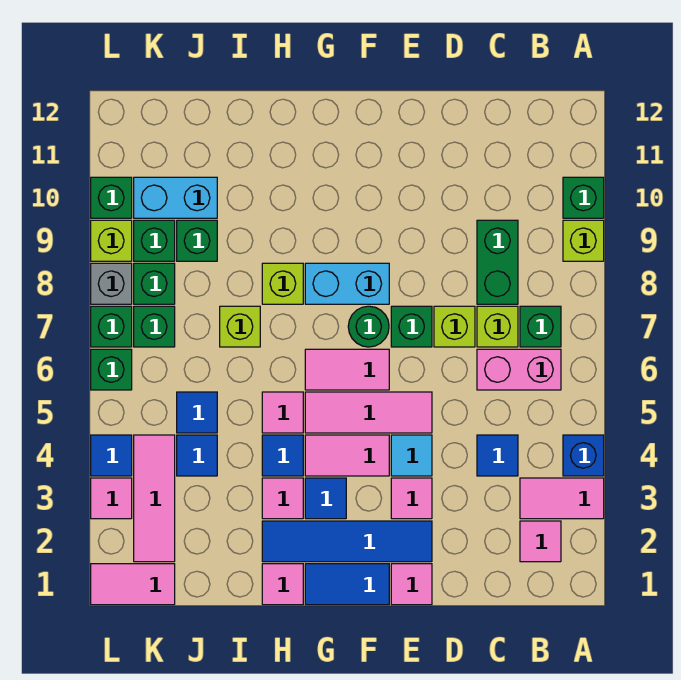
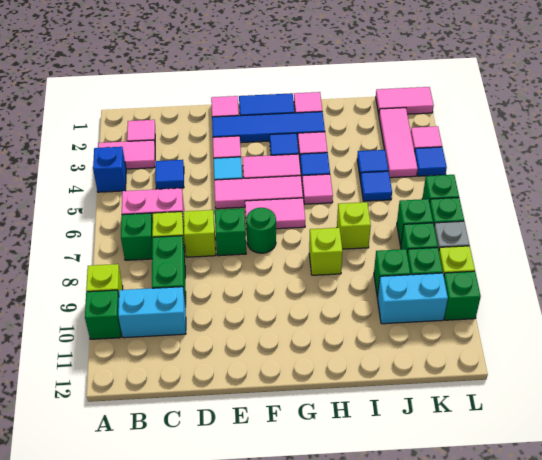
cyan brick F8:G8 level 1 -> cyan brick B10:C10 level 1

